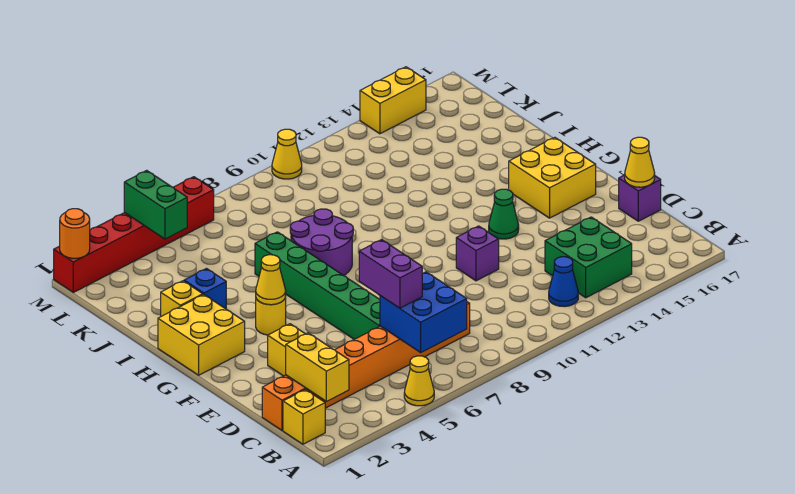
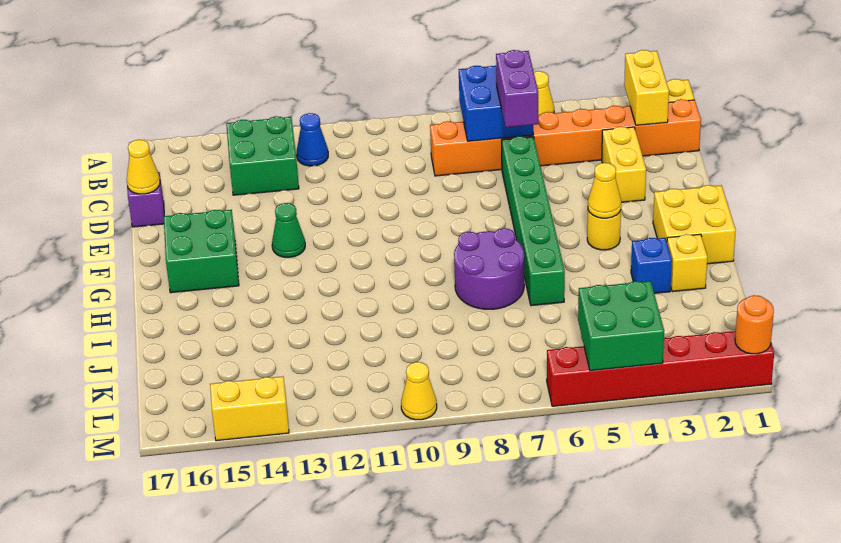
purple brick E11 level 1 -> none
yellow brick F15:G16 level 1 -> green brick F15:G16 level 1
green brick L4:M4 level 2 -> green brick L4:M5 level 2

